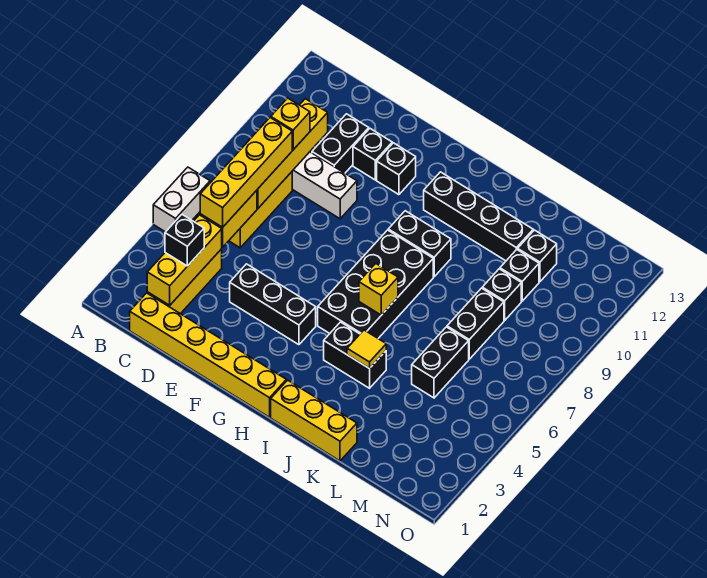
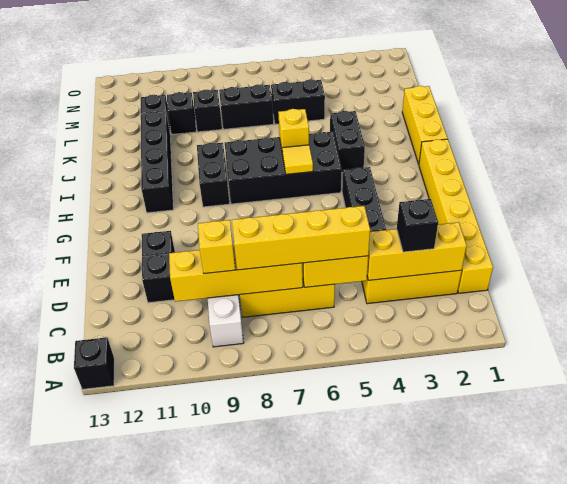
white brick A5:A6 level 1 -> none
black brick F11 level 1 -> black brick A13 level 1
yellow tile J4 level 2 -> yellow tile H6 level 2

